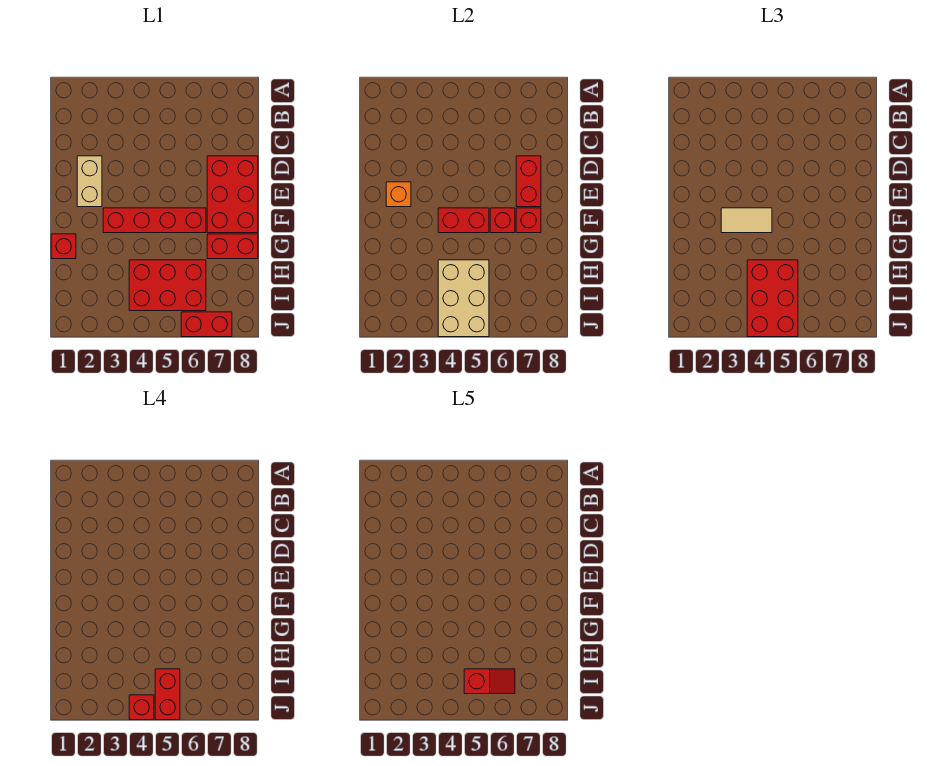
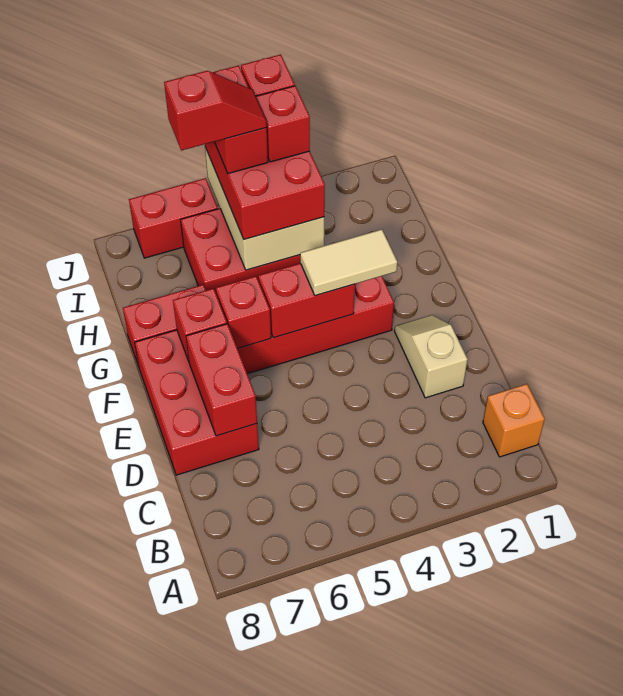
tan brick D2:E2 level 1 -> tan slope D2:E2 level 1 top D
orange brick E2 level 2 -> orange brick B1 level 1
red brick G1 level 1 -> red brick I4 level 4
red slope I5:I6 level 5 top 5 -> red slope I5:I6 level 5 top 6

